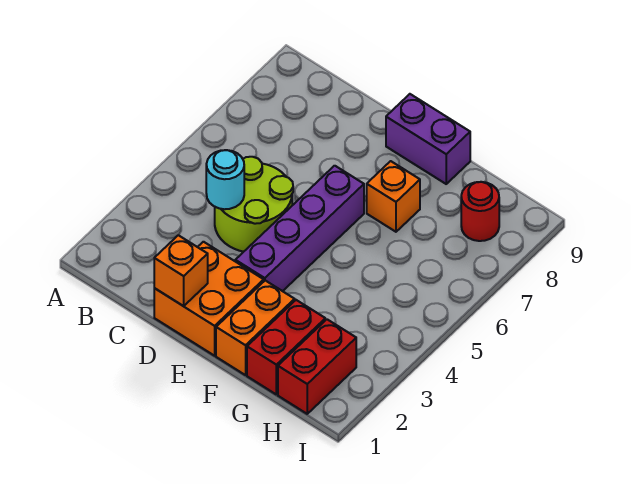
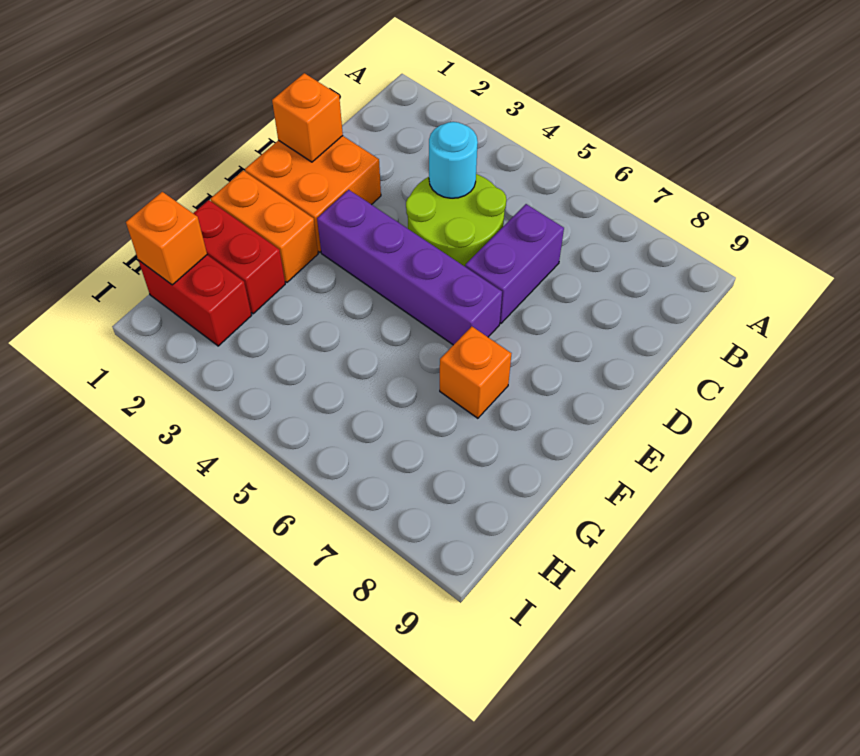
purple brick E9:F9 level 1 -> purple brick C6:D6 level 1
none -> orange brick H1 level 2
red round brick H8 level 1 -> none

